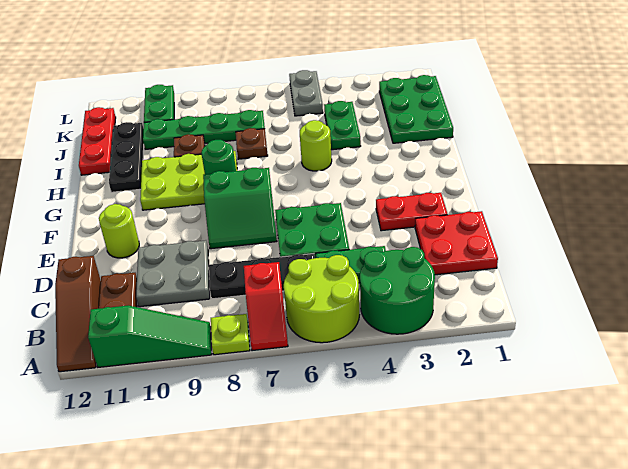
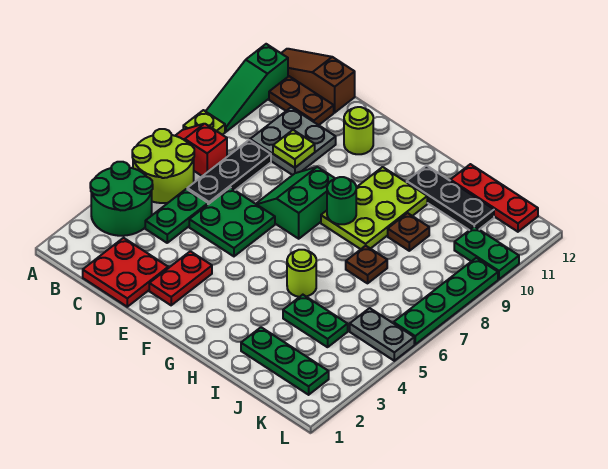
none -> lime plate D9 level 2
green plate I1:K2 level 1 -> green plate I2:K2 level 1
green plate J7:J10 level 1 -> green plate L6:L9 level 1

